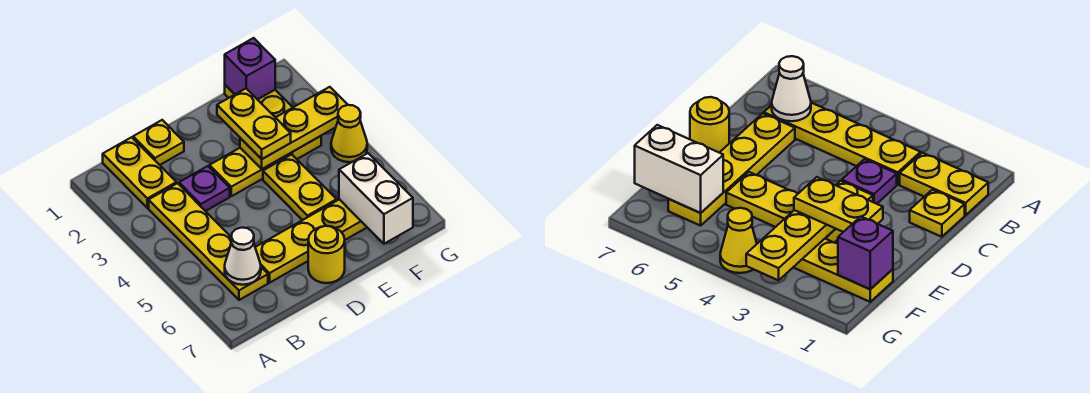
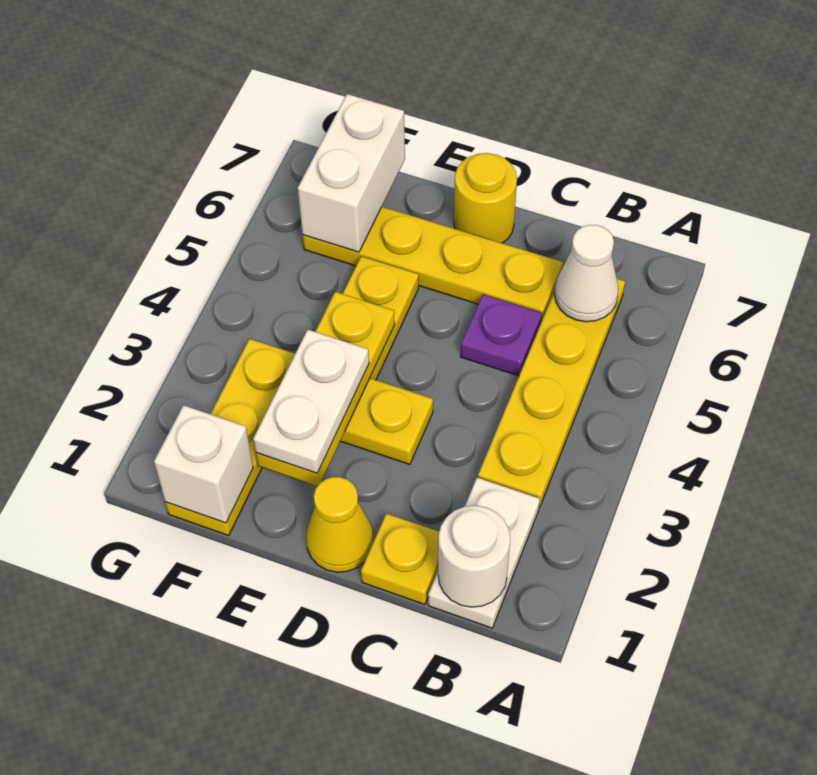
yellow plate B1:B2 level 1 -> white plate B1:B2 level 1
none -> white round brick B1 level 2
purple plate C3 level 1 -> purple plate C5 level 1
yellow plate E2:E3 level 3 -> white plate E2:E3 level 3
yellow plate E3:G3 level 2 -> yellow plate E2:E4 level 2
purple brick F1 level 2 -> white brick F1 level 2
yellow cone G4 level 1 -> yellow cone D1 level 1

